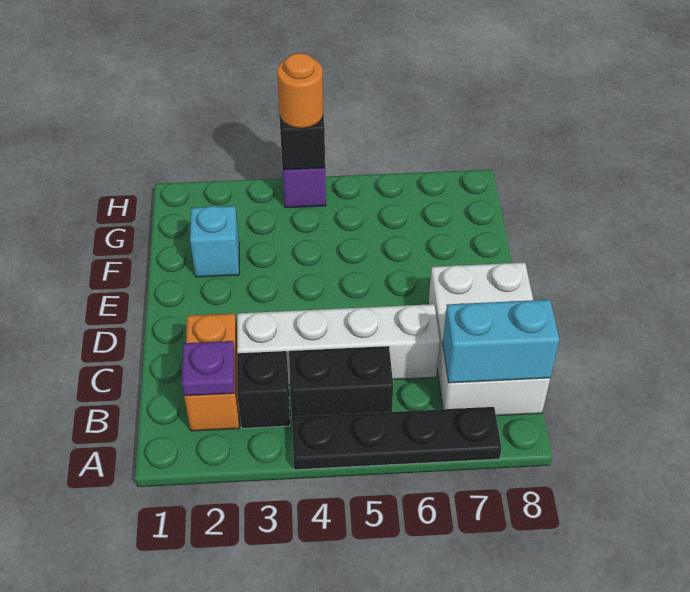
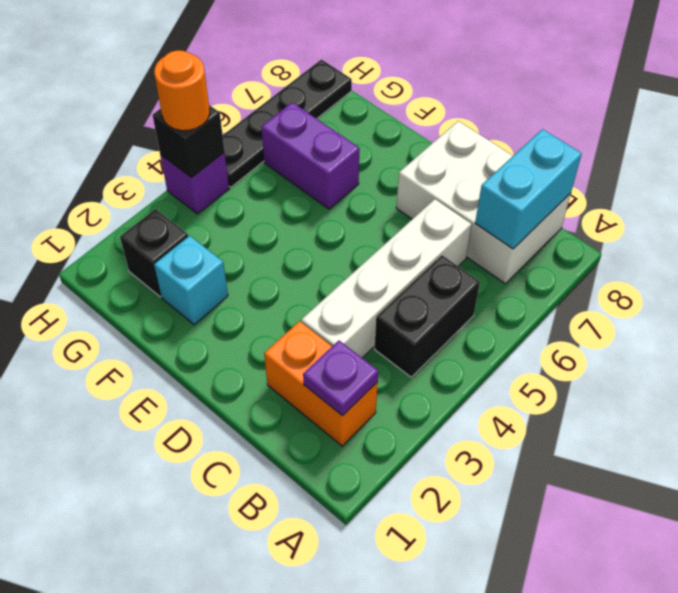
black plate A4:A7 level 1 -> black plate H5:H8 level 1
black brick B3 level 1 -> black brick G2 level 1
none -> purple brick F6:G6 level 1

